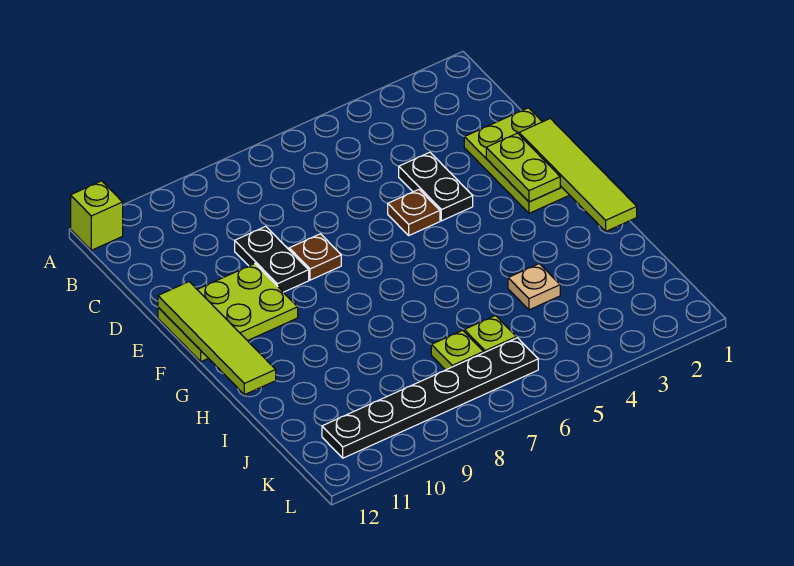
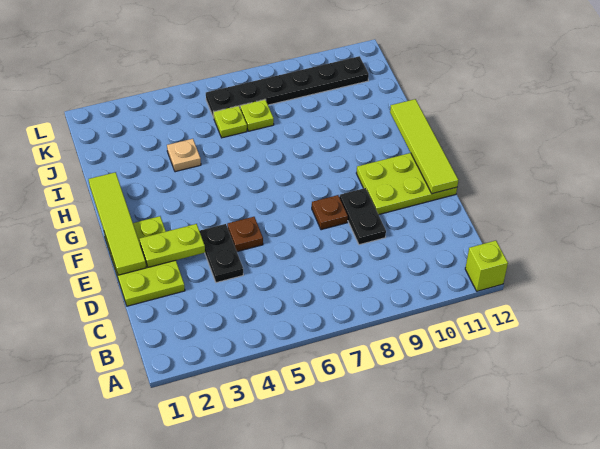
lime plate E2:F2 level 2 -> lime plate E2:E3 level 2

